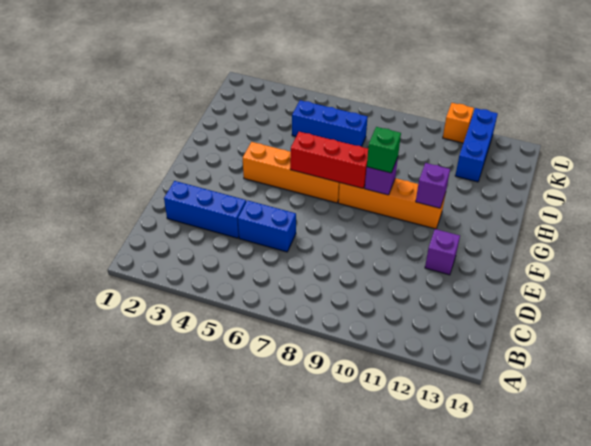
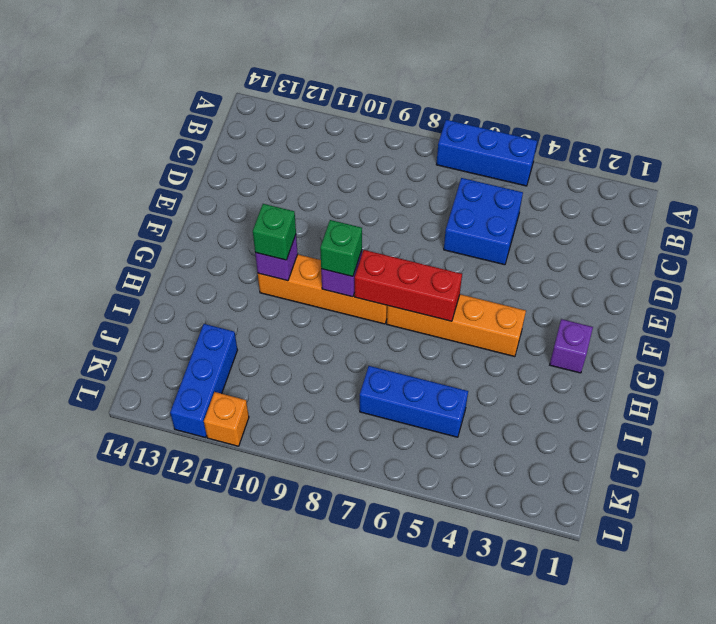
blue brick D2:D4 level 1 -> blue brick A5:A7 level 1
blue brick D5:D6 level 1 -> blue brick C5:D6 level 1
purple brick E12 level 1 -> purple brick G2 level 1
none -> green brick G11 level 3

